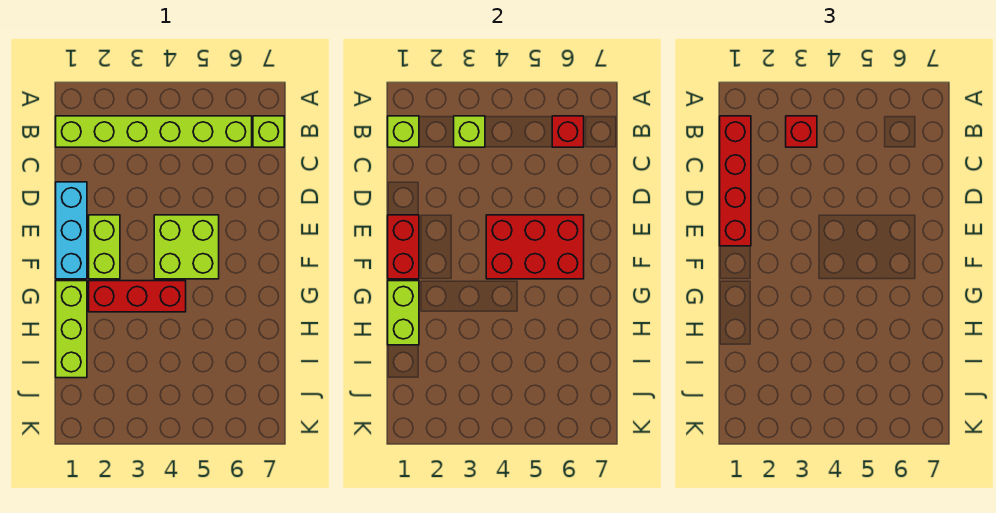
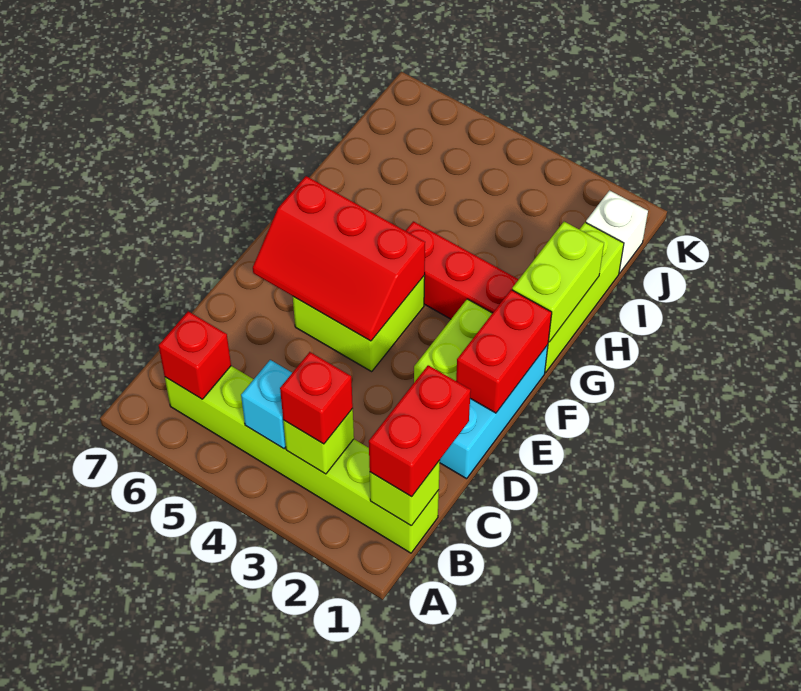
red brick B1:E1 level 3 -> red brick B1:C1 level 3
none -> cyan brick B4 level 2
lime brick B7 level 1 -> none
red brick E4:F6 level 2 -> red slope E4:F6 level 2 top F
none -> white brick J1 level 1

